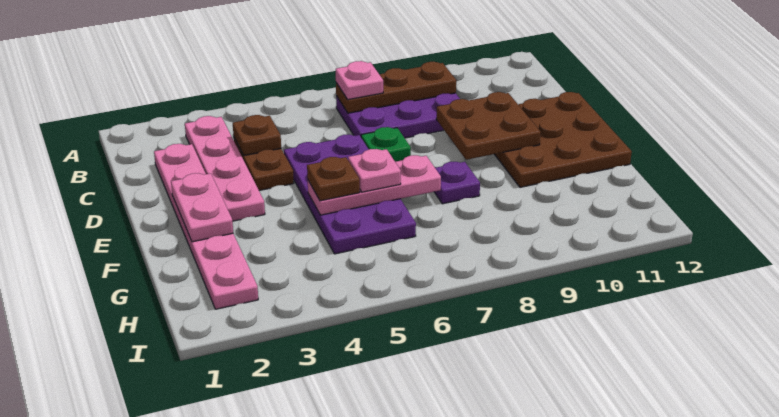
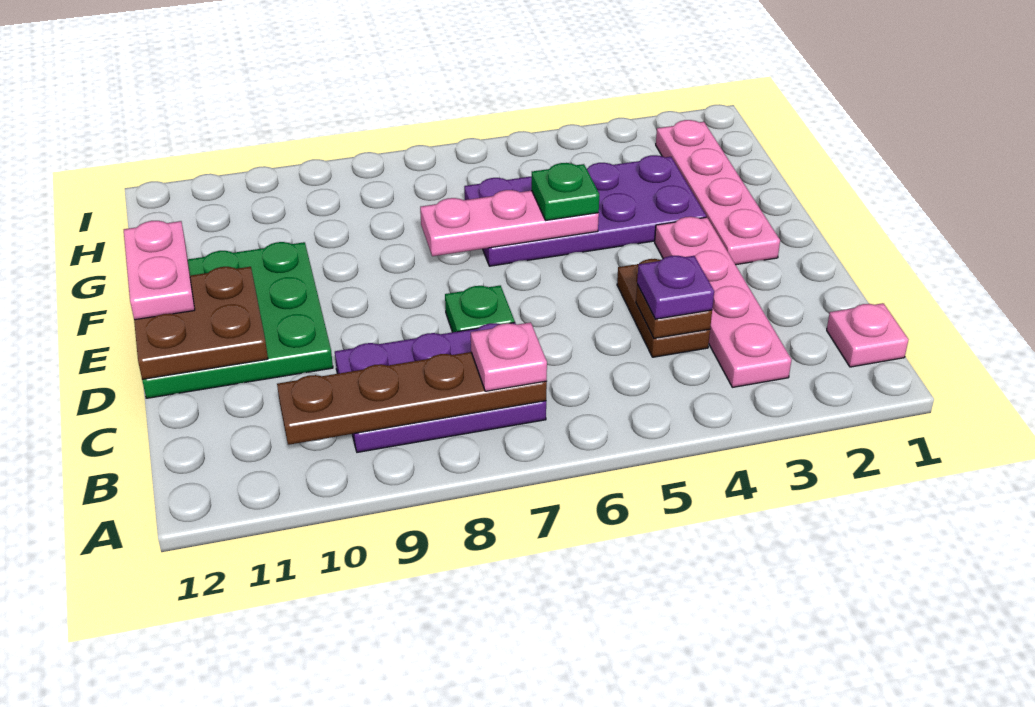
brown plate B7:B9 level 2 -> brown plate B7:B10 level 2
pink plate C2:H2 level 1 -> pink plate E2:H2 level 1
purple plate D5:G6 level 1 -> purple plate F3:G6 level 1
brown plate D9:E10 level 2 -> brown plate D11:E12 level 2
brown plate D10:F12 level 1 -> green plate D10:F12 level 1
pink plate E2:F2 level 2 -> pink plate E12:F12 level 3
brown plate F5 level 3 -> green plate F5 level 3
pink plate F6 level 3 -> pink plate B1 level 1
purple plate F8 level 1 -> purple plate C4 level 3

